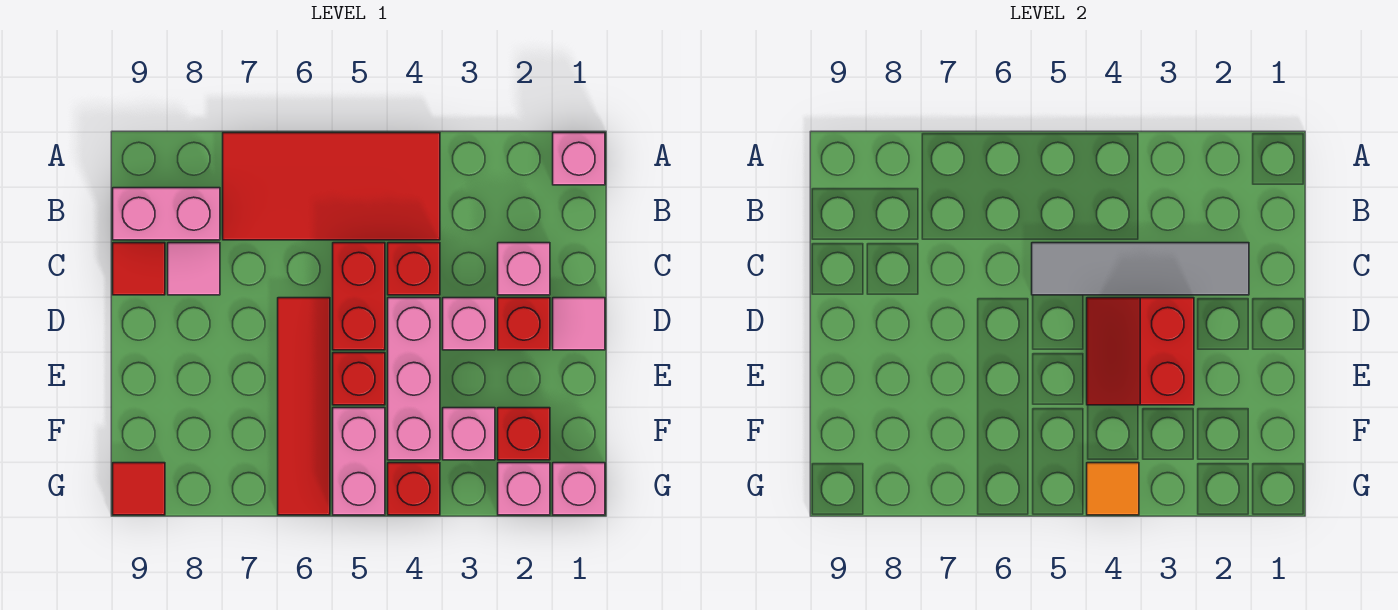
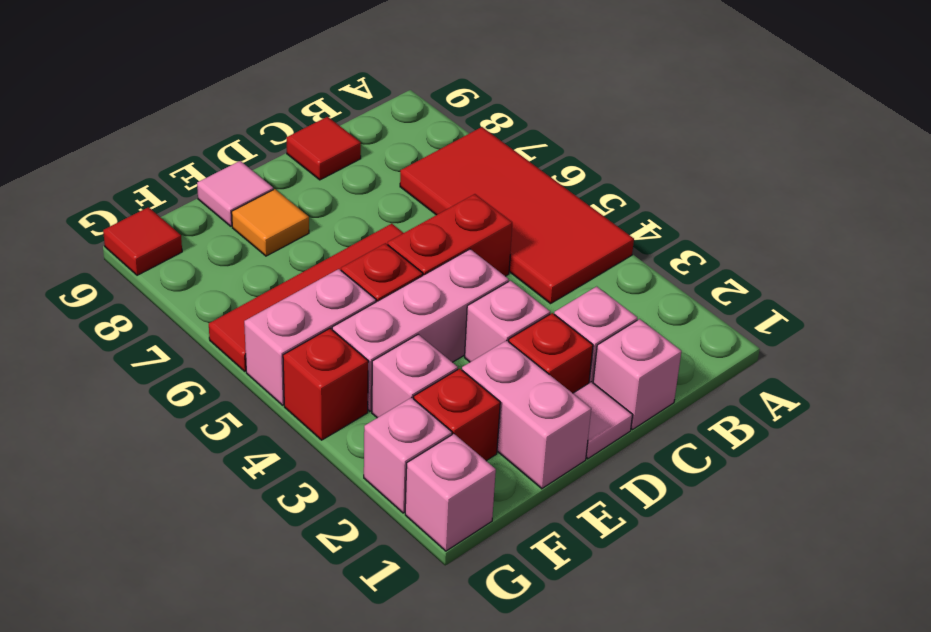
pink brick A1 level 1 -> pink brick C1 level 1
pink brick B8:B9 level 1 -> pink brick E1:E2 level 1
grey tile C2:C5 level 2 -> none
red brick C4 level 1 -> none
pink tile C8 level 1 -> pink tile E9 level 1
red slope D3:E4 level 2 top 3 -> none
orange tile G4 level 2 -> orange tile E8 level 1

